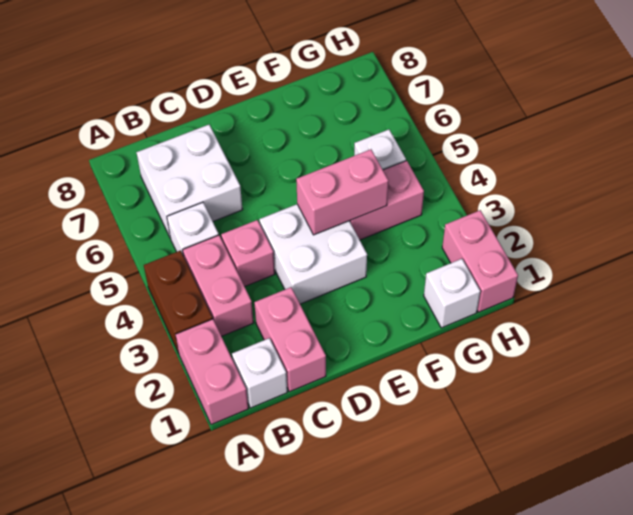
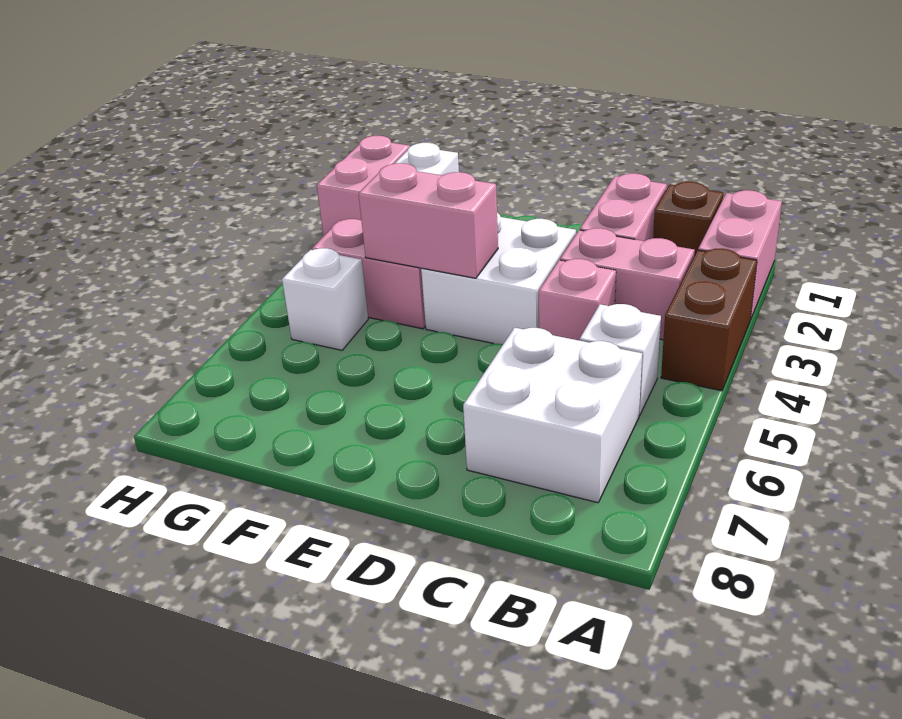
white brick B1 level 1 -> brown brick B1 level 1
pink brick B3:B4 level 1 -> pink brick B3:C3 level 1

